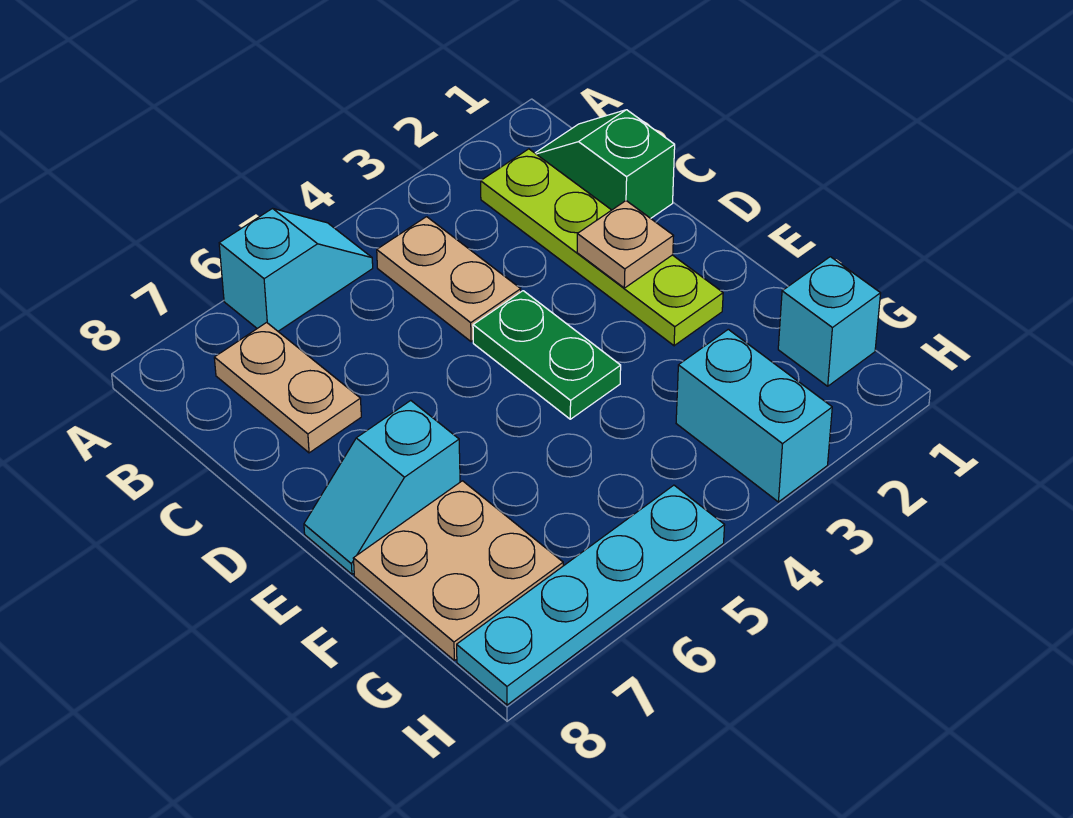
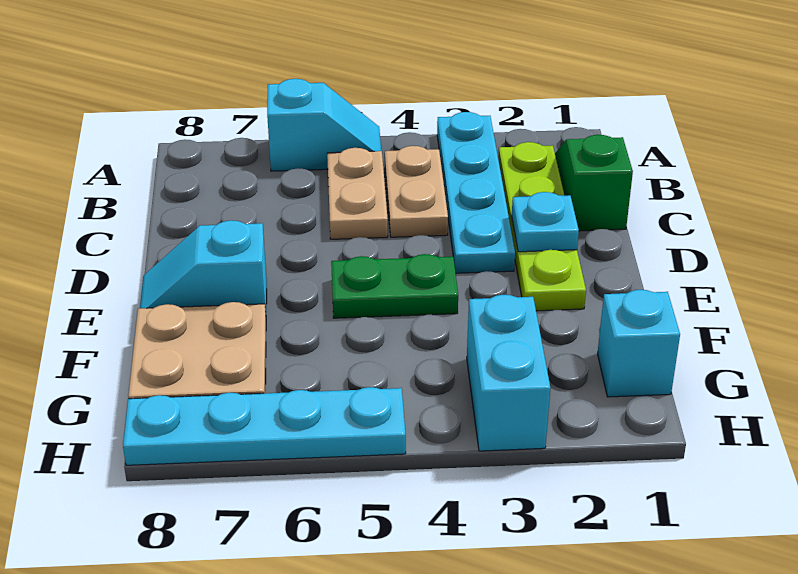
none -> cyan plate A3:D3 level 1
tan plate B7:C7 level 1 -> tan plate B5:C5 level 1
tan plate D2 level 2 -> cyan plate D2 level 2
green plate D4:E4 level 1 -> green plate E4:E5 level 1

